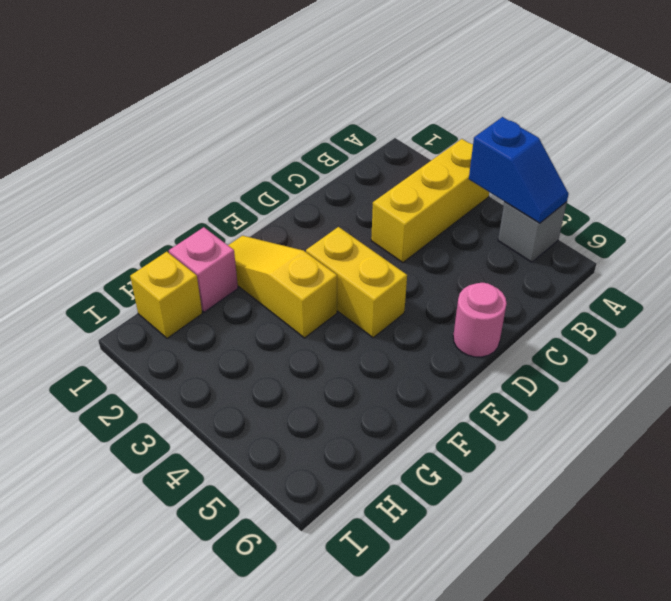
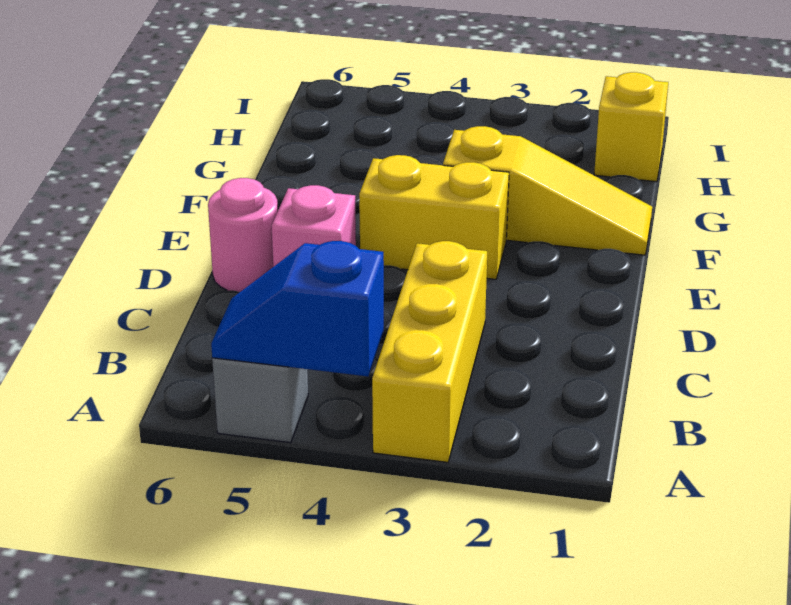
pink brick G1 level 1 -> pink brick D5 level 1

